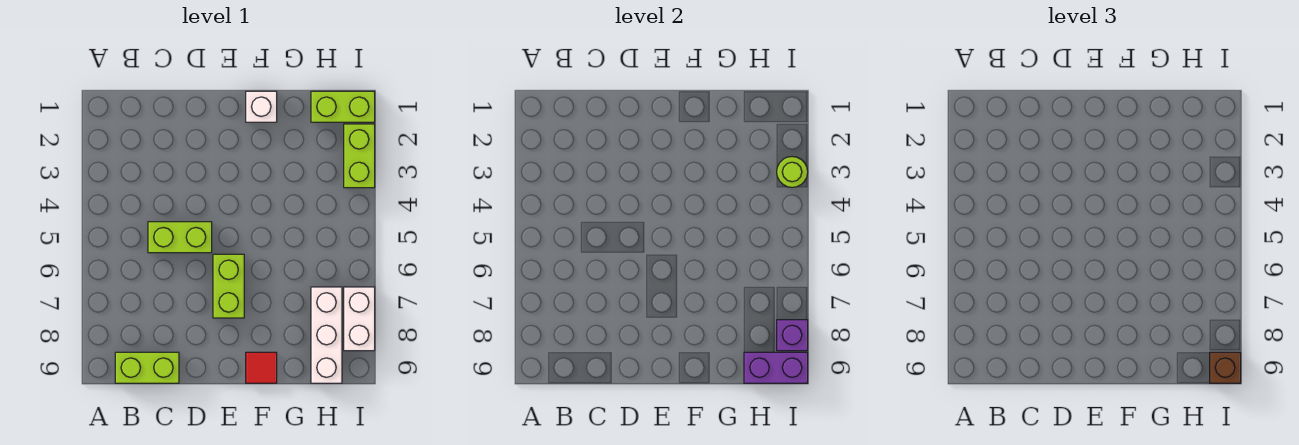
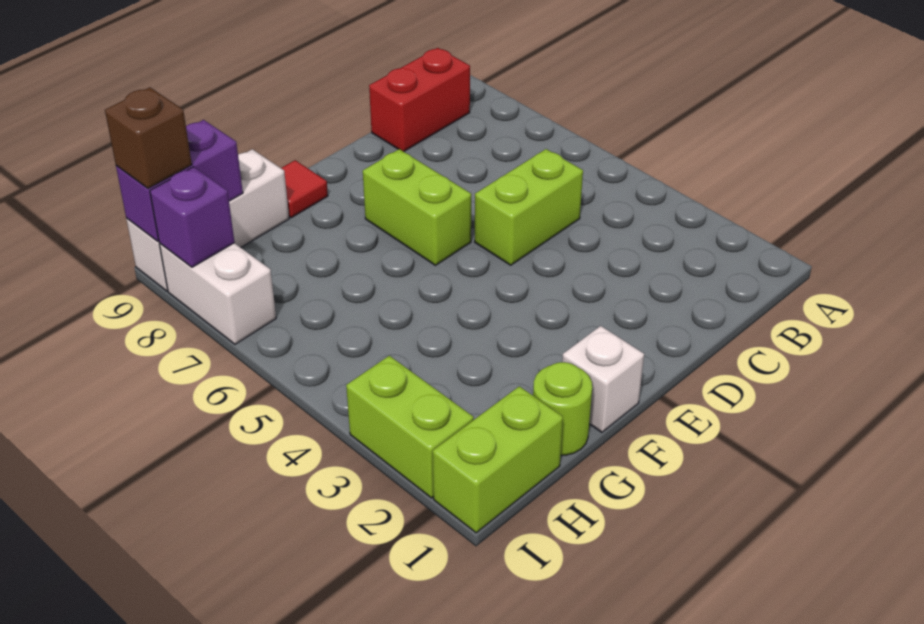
lime brick B9:C9 level 1 -> red brick B9:C9 level 1
white brick H7:H9 level 1 -> white brick G9:I9 level 1
lime round brick I3 level 2 -> lime round brick G1 level 1

